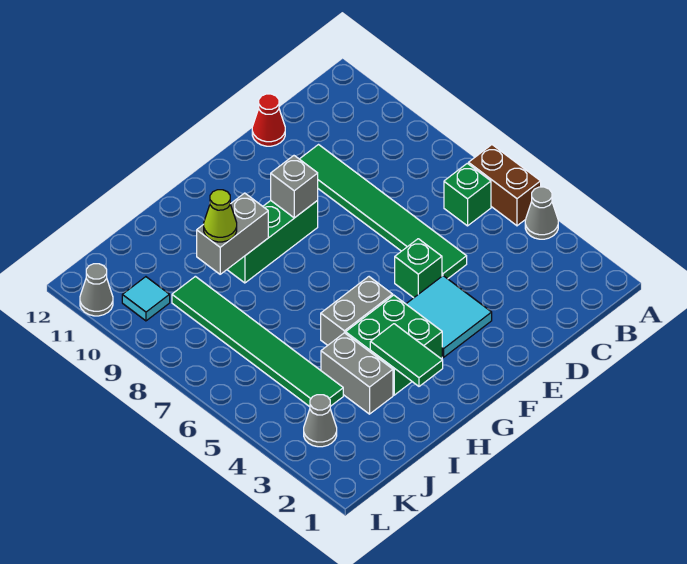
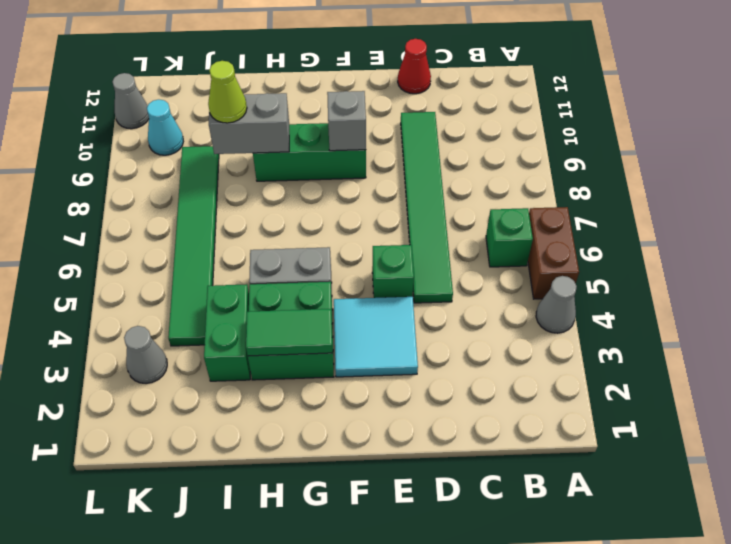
green tile H2:H3 level 2 -> green tile G3:H3 level 2
grey brick I3:I4 level 1 -> green brick I3:I4 level 1
cyan tile K10 level 1 -> cyan cone K10 level 1

